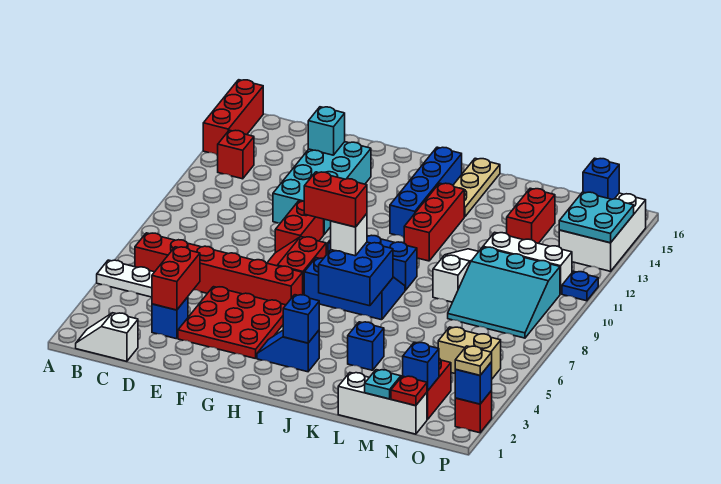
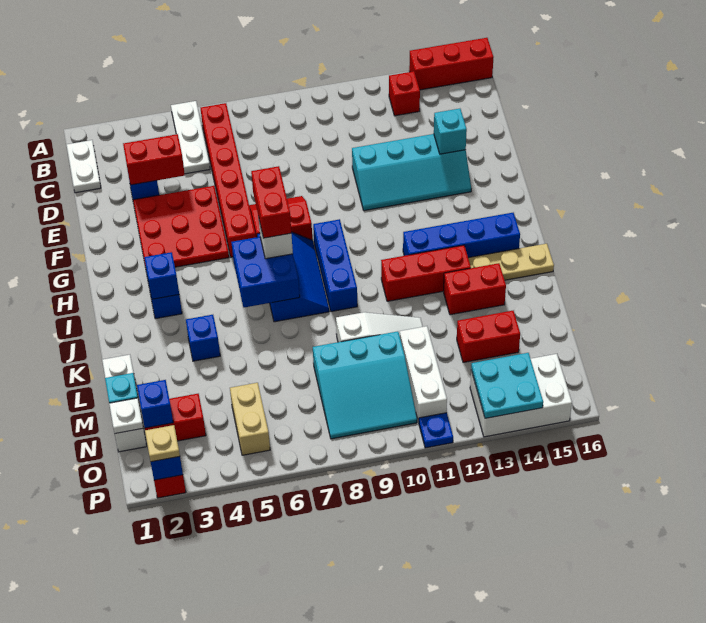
white slope B1:C1 level 1 top C -> white plate B1:C1 level 1
cyan brick E11:F14 level 1 -> cyan slope E11:F14 level 1 top E
red brick F9:F10 level 1 -> red brick K13:K14 level 1
cyan slope M8:O10 level 1 top 10 -> cyan slope M8:O10 level 1 top M
red plate N1 level 2 -> white plate N1 level 2
blue brick O15 level 2 -> none

